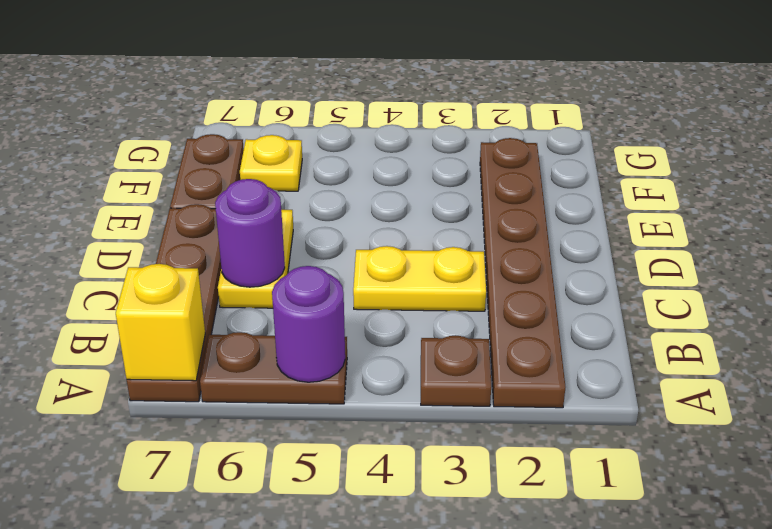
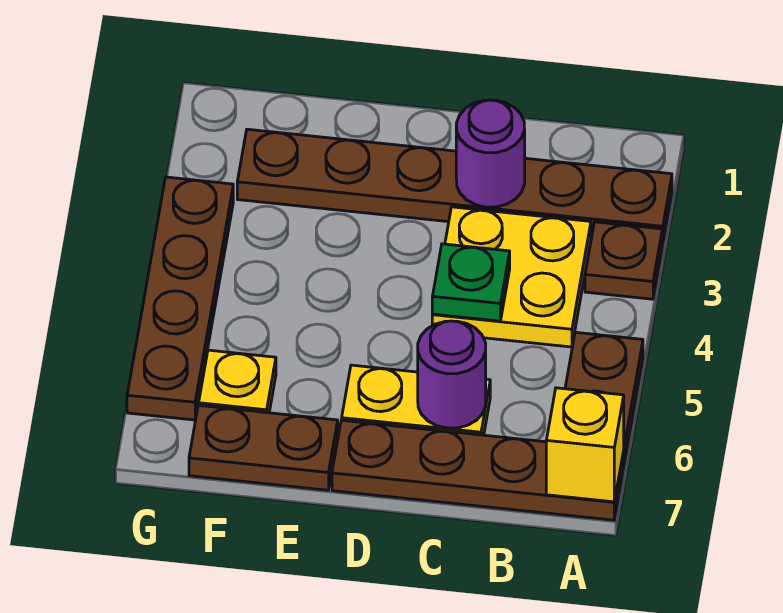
purple round brick A5 level 2 -> purple round brick C2 level 2
yellow plate C3:C4 level 1 -> yellow plate B3:C4 level 1
none -> green plate C4 level 2
none -> brown plate G3:G6 level 1

